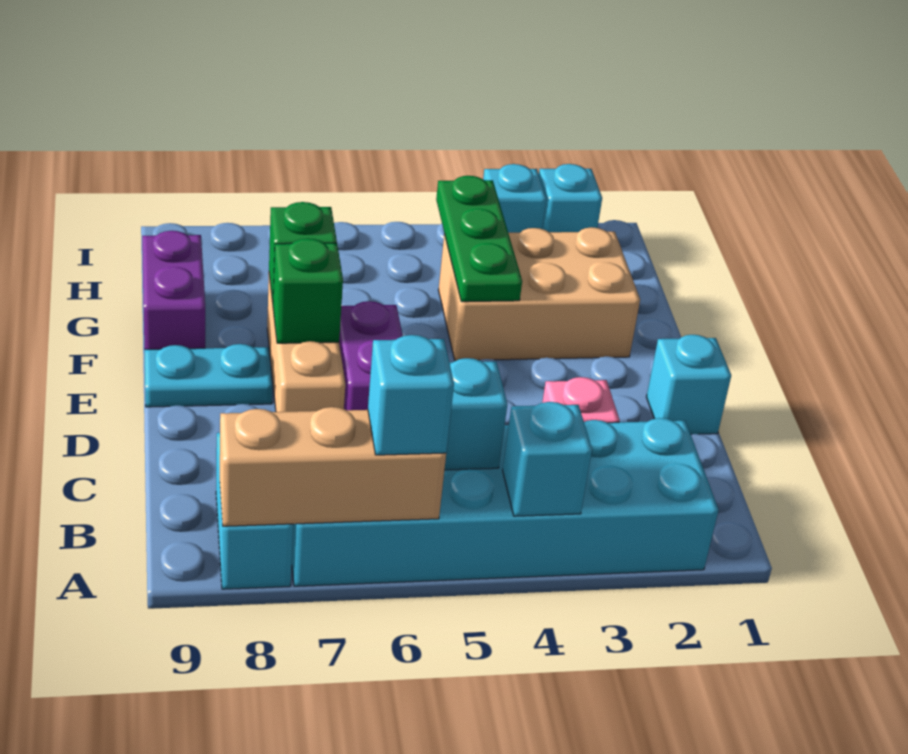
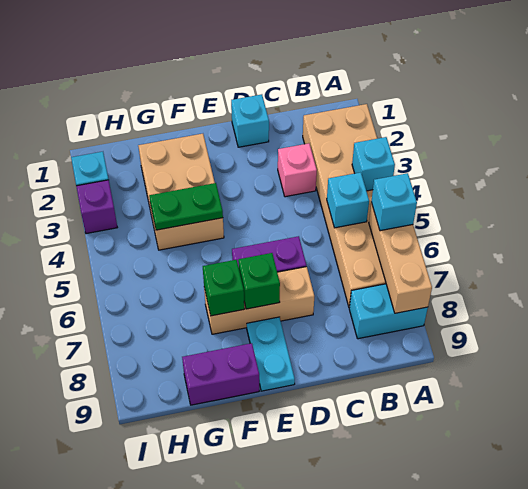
cyan brick A2:B7 level 1 -> tan brick A2:B7 level 1
green plate F4:H4 level 2 -> green plate F4:G4 level 2
cyan brick I3 level 1 -> purple brick I3 level 1

